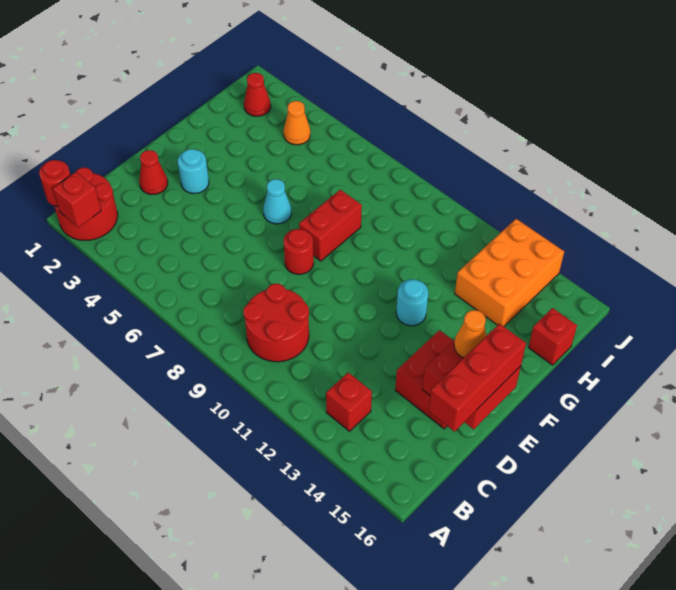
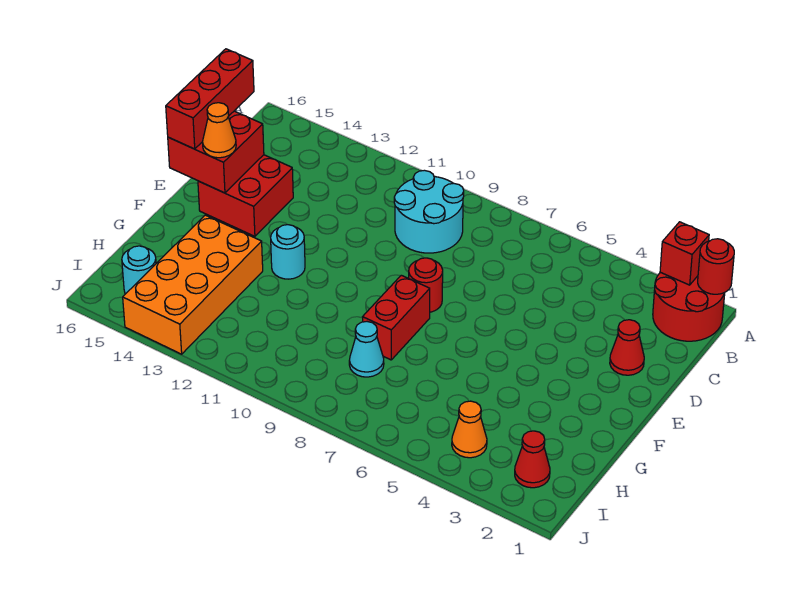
red round brick B9:C10 level 1 -> cyan round brick B9:C10 level 1
red brick B13 level 1 -> none
cyan round brick E3 level 1 -> cyan round brick I15 level 1
cyan cone F6 level 1 -> cyan cone H8 level 1
orange brick H13:J14 level 1 -> orange brick G13:J14 level 1
red brick H16 level 1 -> none

